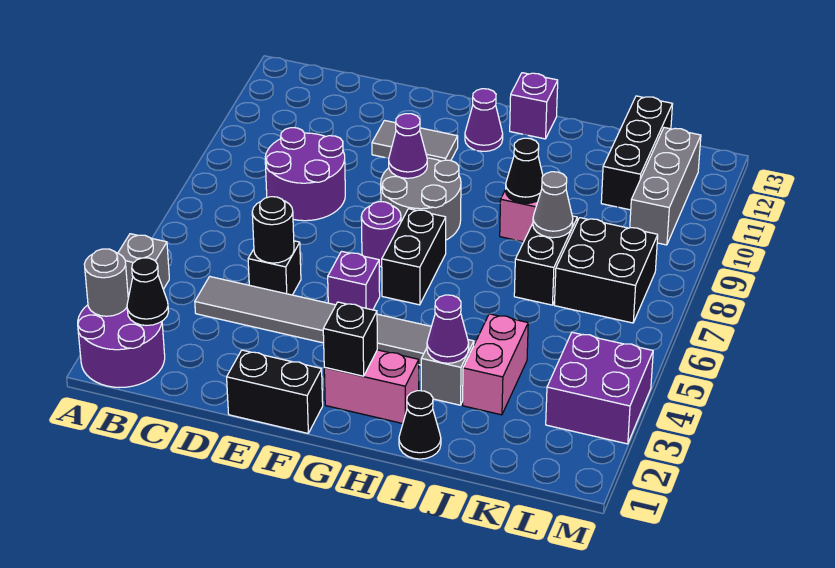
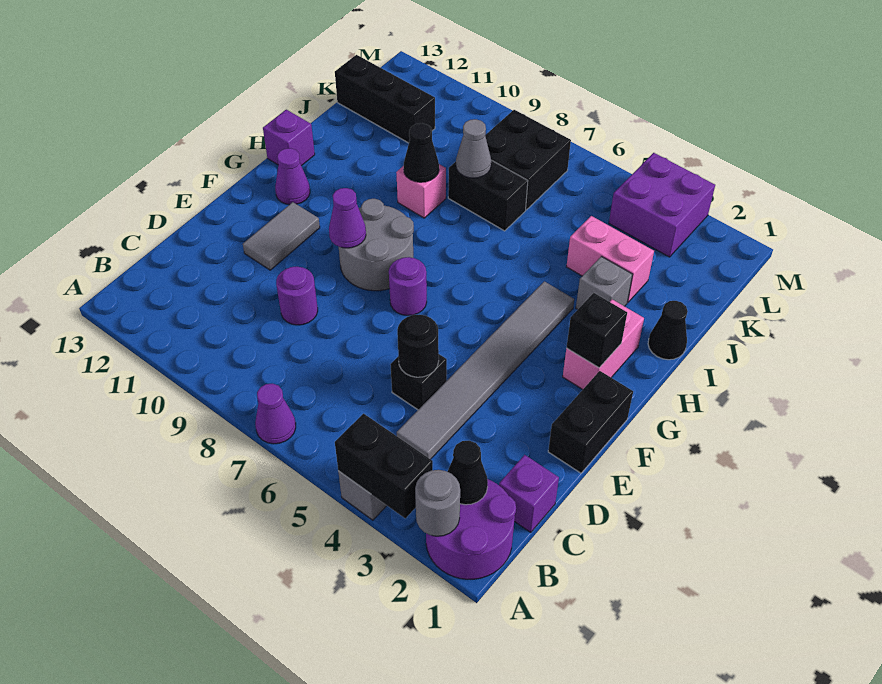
purple round brick C8:D9 level 1 -> purple round brick D9 level 1
purple brick F5 level 1 -> purple brick C1 level 1
black brick G6:G7 level 1 -> black brick A3:A4 level 2
purple cone I3 level 2 -> purple cone A7 level 1
grey brick L10:L12 level 1 -> none

